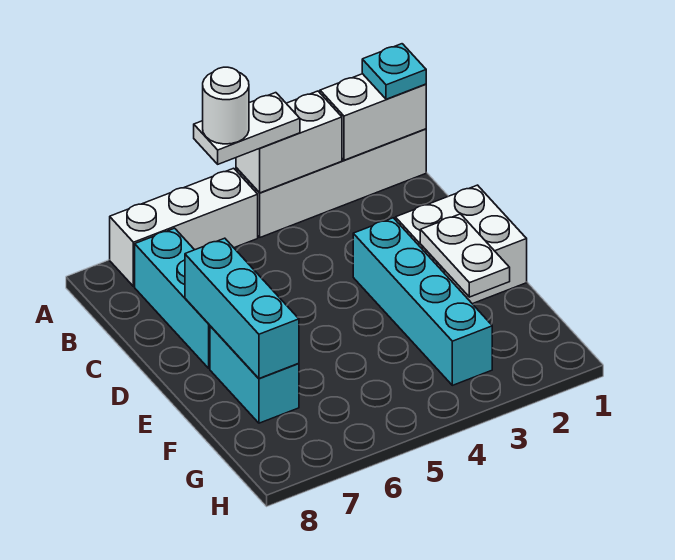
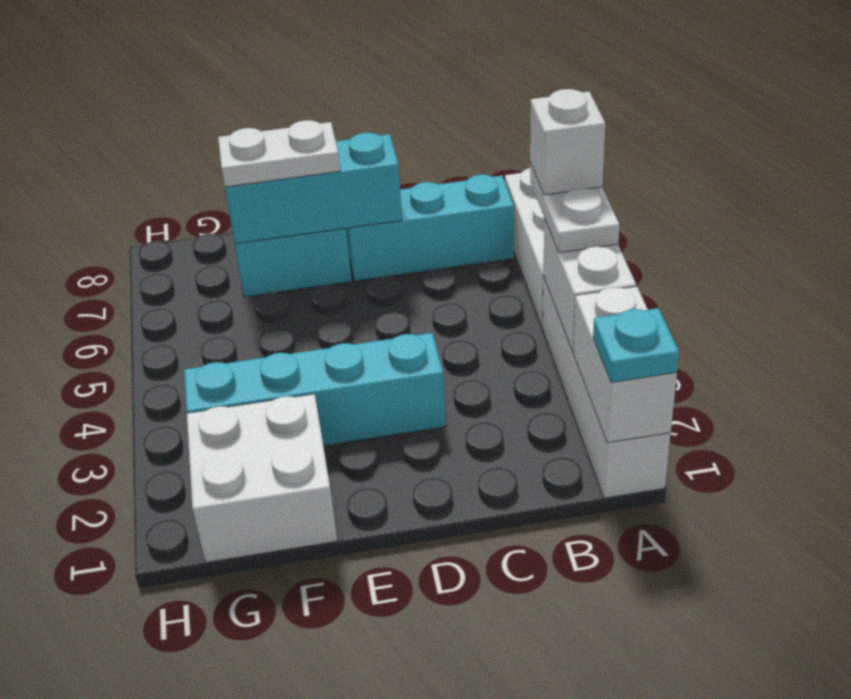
white round brick A5 level 4 -> white brick A5 level 4
white brick D1:E2 level 1 -> white brick F1:G2 level 1
white plate E2:F2 level 2 -> white plate E7:F7 level 3

